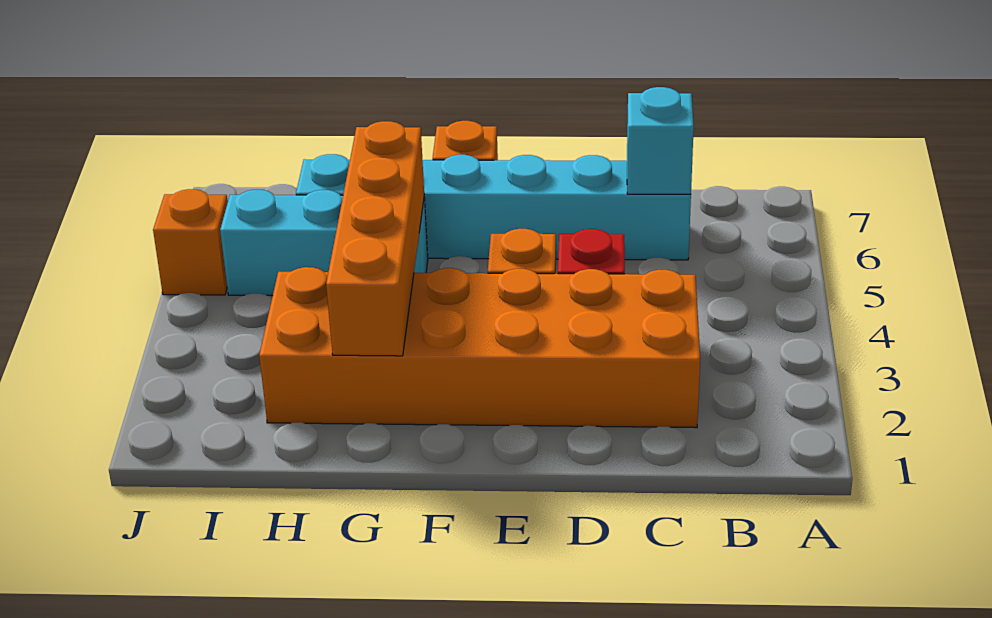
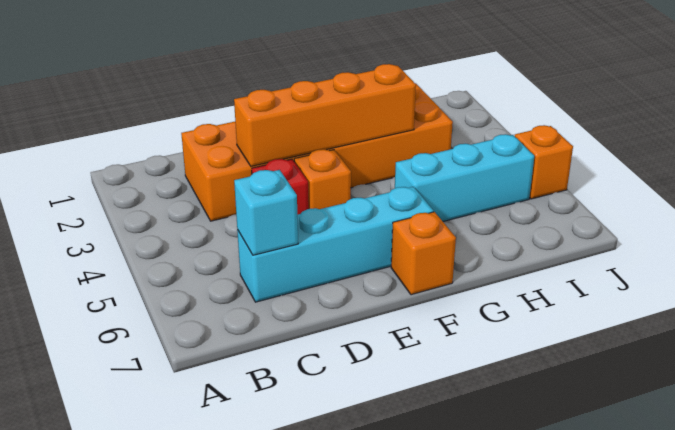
cyan brick C6:H6 level 1 -> cyan brick C6:F6 level 1
orange brick G2:G5 level 2 -> orange brick D3:G3 level 2

